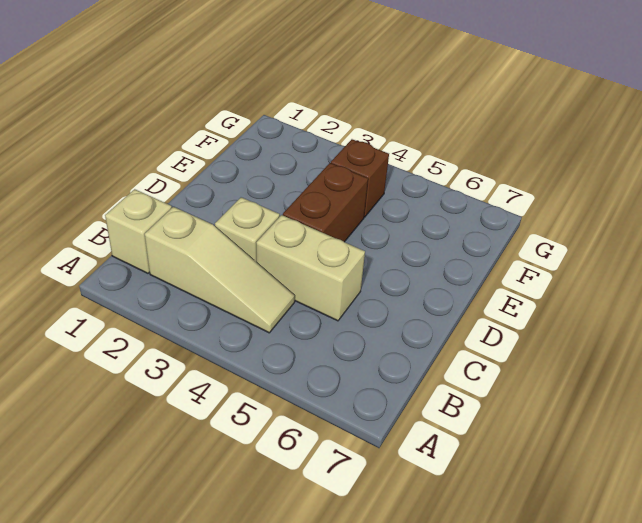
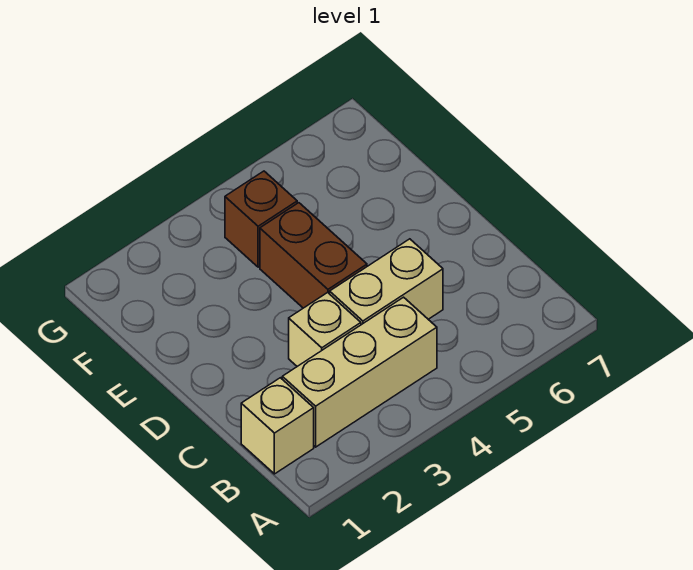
tan slope B2:B4 level 1 top 2 -> tan brick B2:B4 level 1

